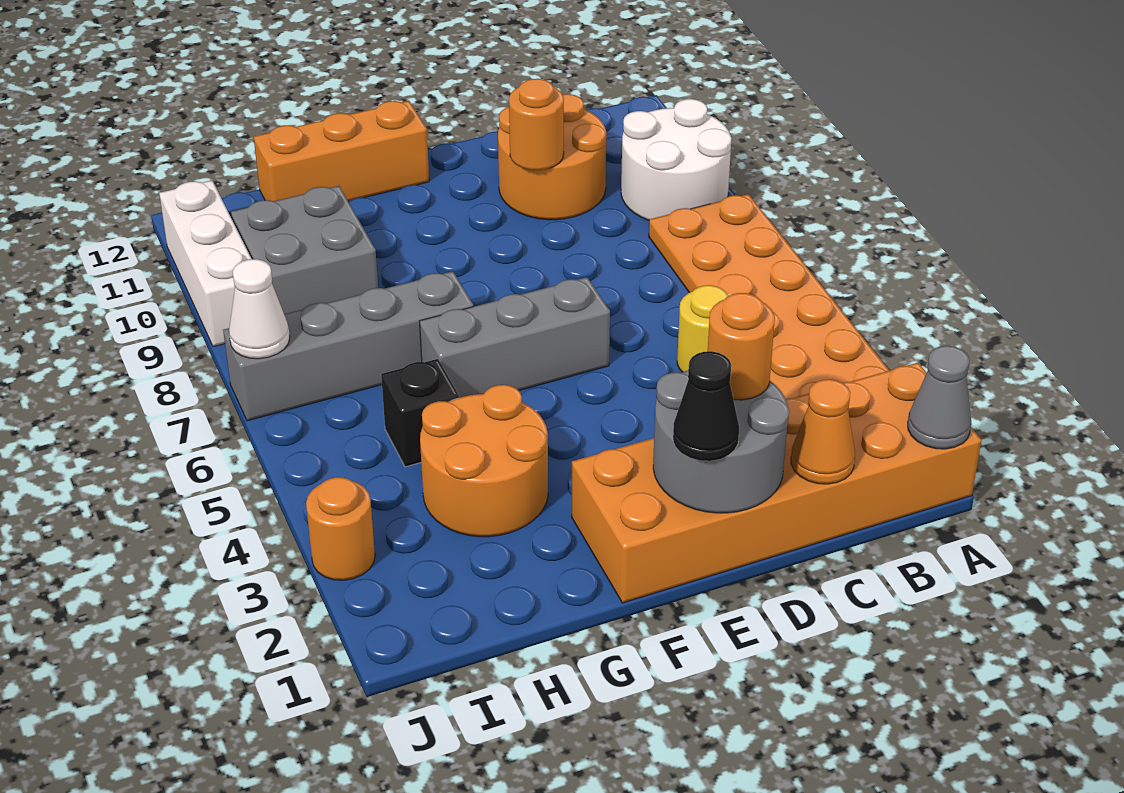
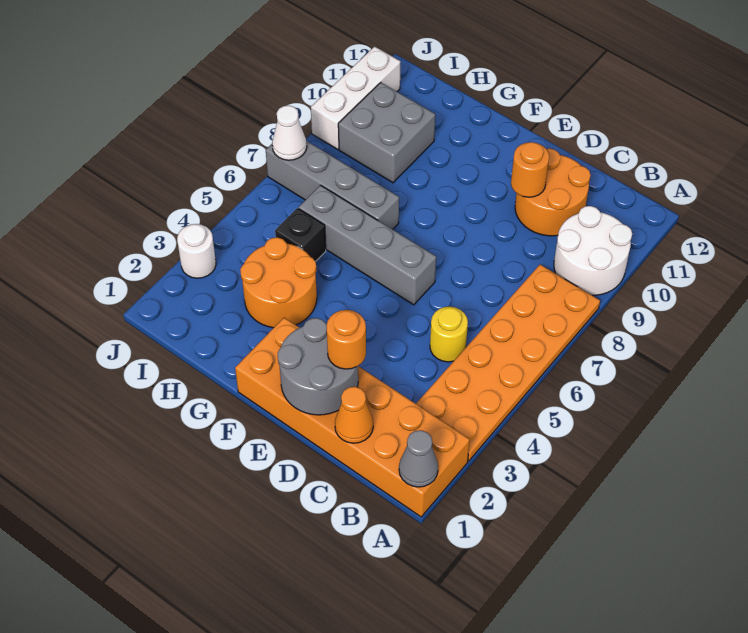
black cone E1 level 3 -> none
grey brick E6:G6 level 1 -> grey brick E6:H6 level 1
orange brick F12:H12 level 1 -> none
orange round brick J3 level 1 -> white round brick J3 level 1

